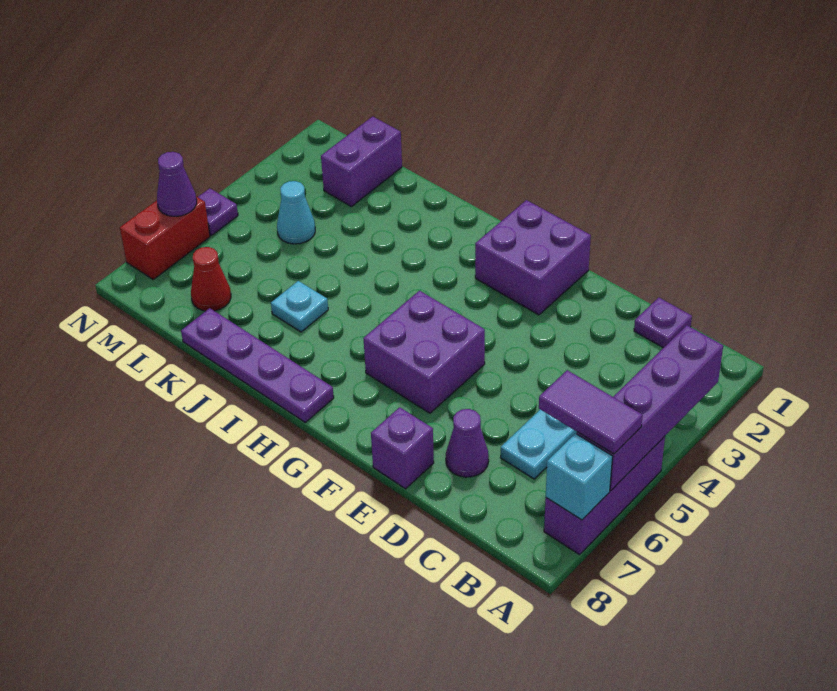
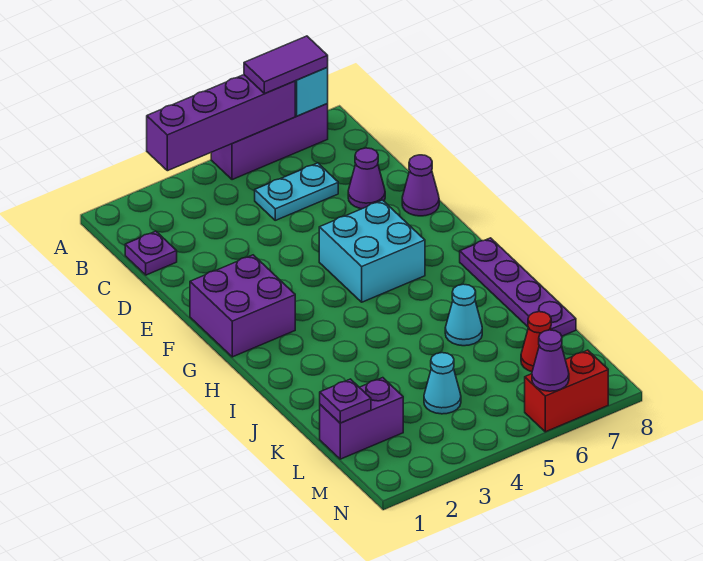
purple tile A6:B6 level 3 -> purple tile A6:A7 level 3
purple brick E8 level 1 -> purple cone E8 level 1
purple brick F5:G6 level 1 -> cyan brick F5:G6 level 1
cyan plate J6 level 1 -> cyan cone J6 level 1
purple plate N5 level 1 -> purple plate L1 level 2

